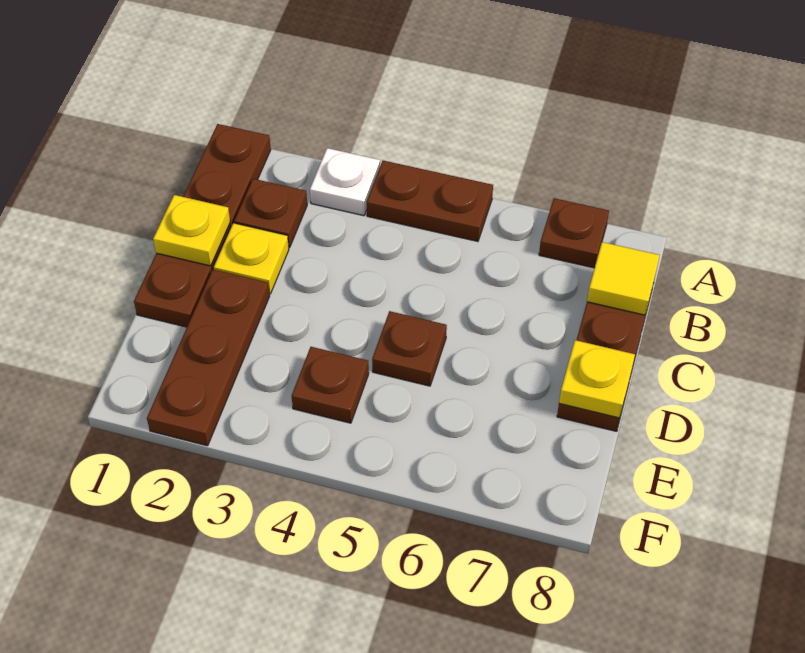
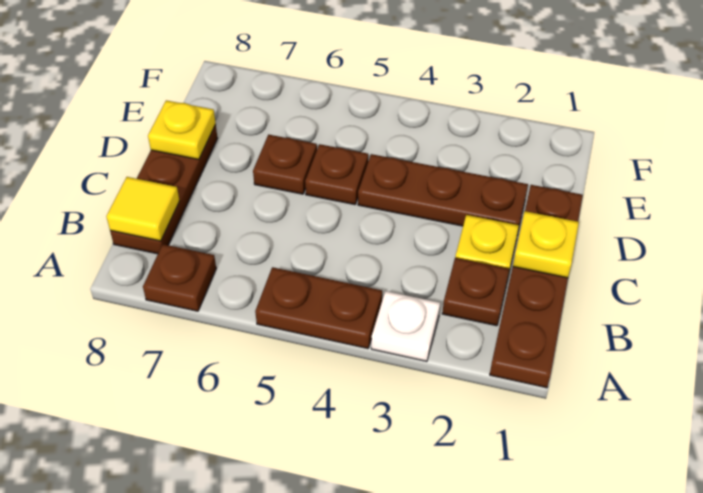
brown plate D2:F2 level 1 -> brown plate D2:D4 level 1
brown plate E4 level 1 -> brown plate D6 level 1

